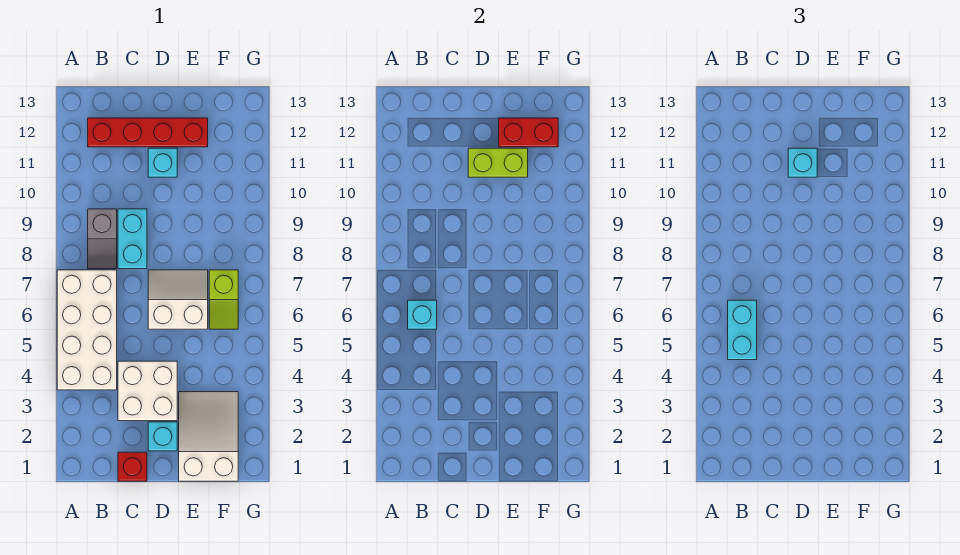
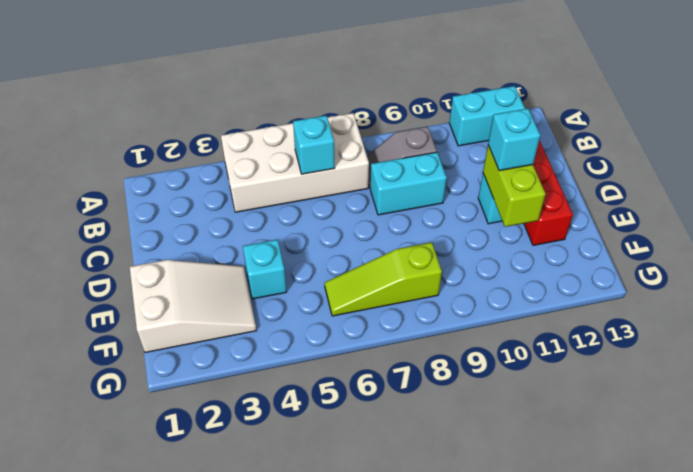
cyan brick B5:B6 level 3 -> cyan brick A11:A12 level 1
red brick C1 level 1 -> none
white brick C3:D4 level 1 -> none
cyan brick D2 level 1 -> cyan brick E4 level 1
white slope D6:E7 level 1 top 6 -> none
red brick E12:F12 level 2 -> none
lime slope F6:F7 level 1 top 7 -> lime slope F6:F8 level 1 top 8

